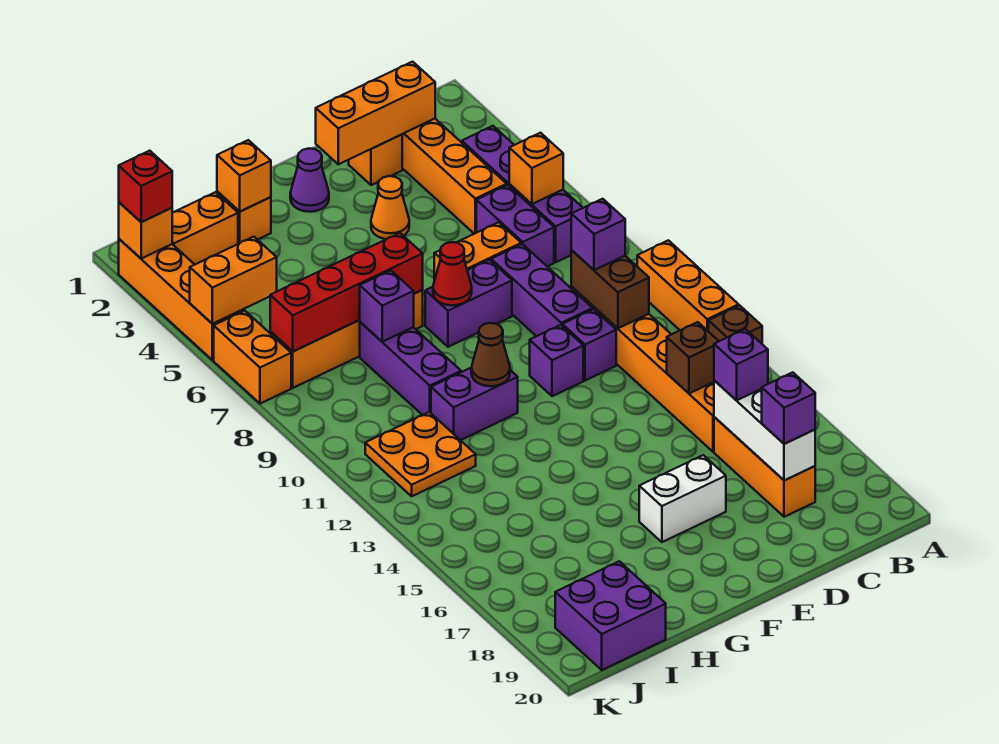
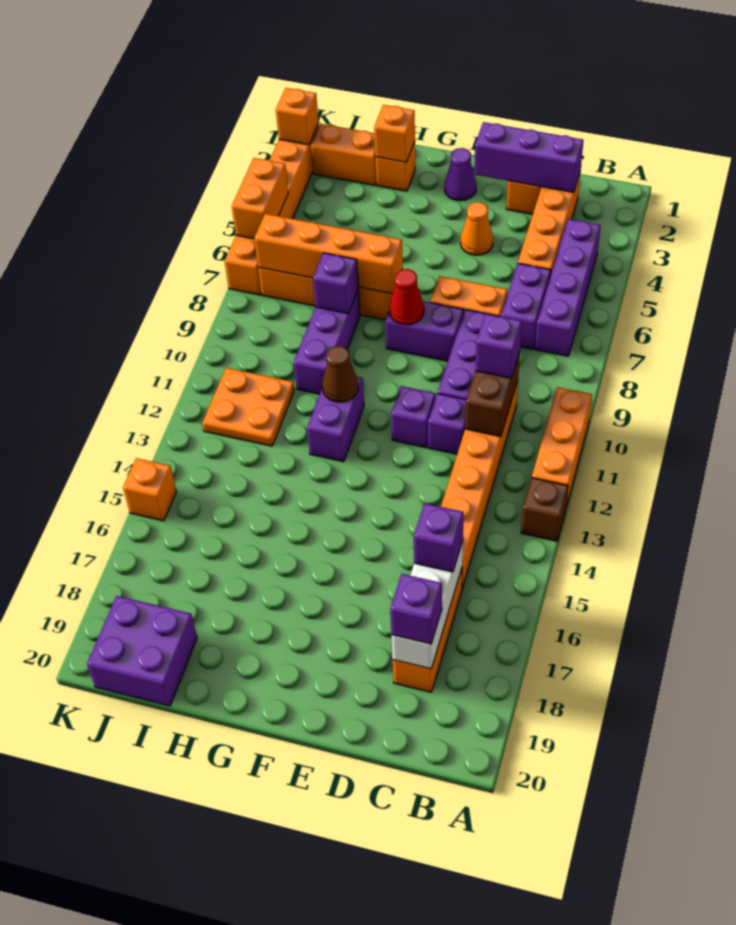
orange brick B6 level 2 -> orange brick K15 level 1
orange brick C2:E2 level 2 -> purple brick C2:E2 level 2
brown brick C14 level 2 -> none
white brick E17:F17 level 1 -> none
red brick G7:J7 level 2 -> orange brick G7:J7 level 2
purple brick G11:H11 level 1 -> purple brick G11:G12 level 1
orange brick J5:K5 level 2 -> orange brick K5:K6 level 2
red brick K2 level 3 -> none

